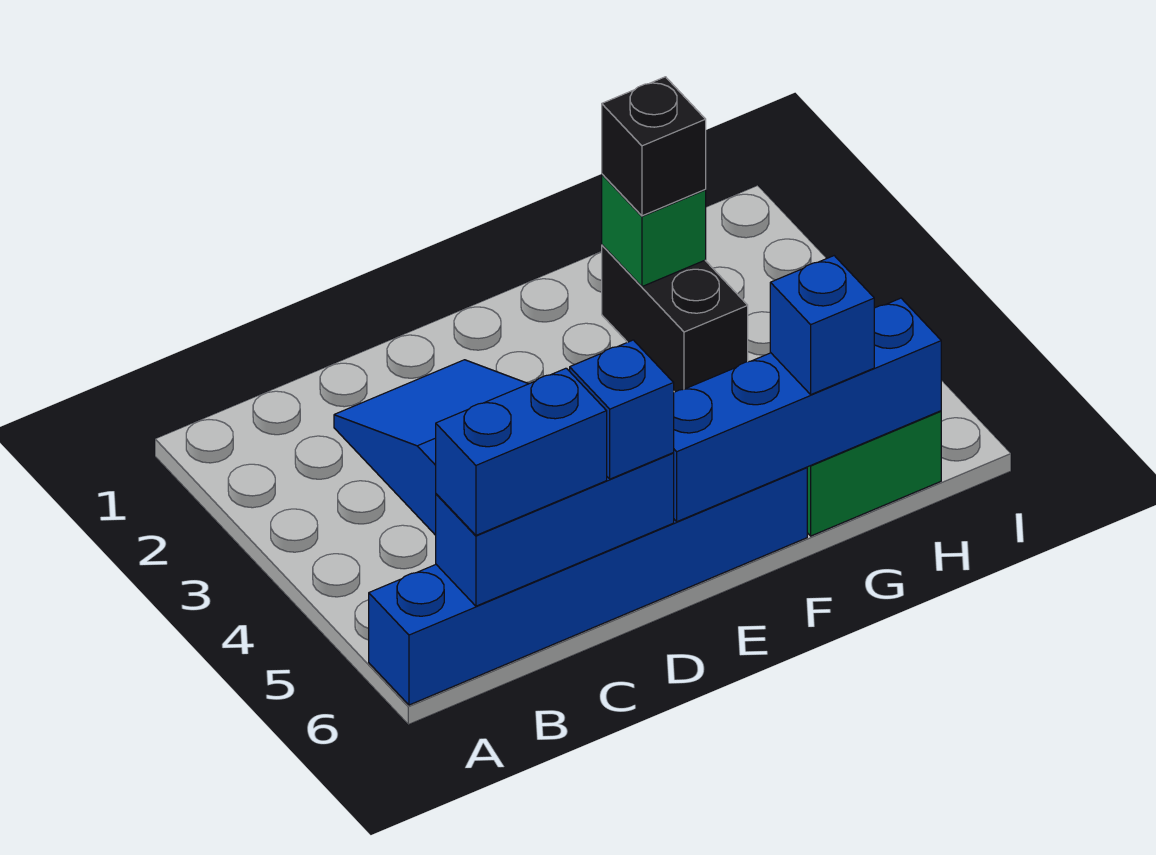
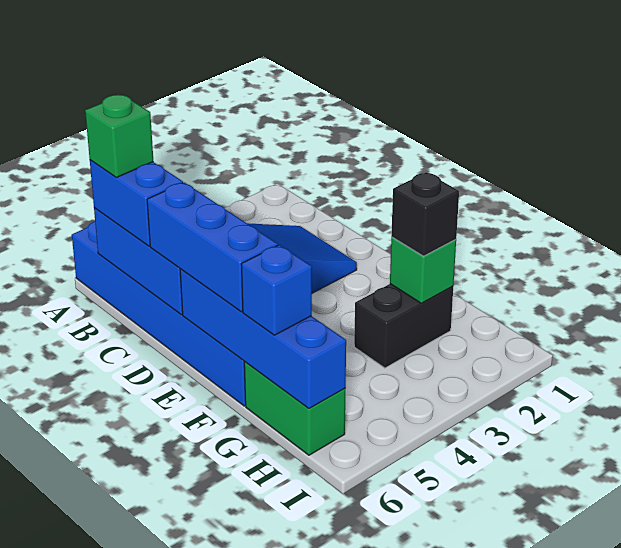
none -> green brick B6 level 4
blue brick D6 level 3 -> blue brick D6:F6 level 3

